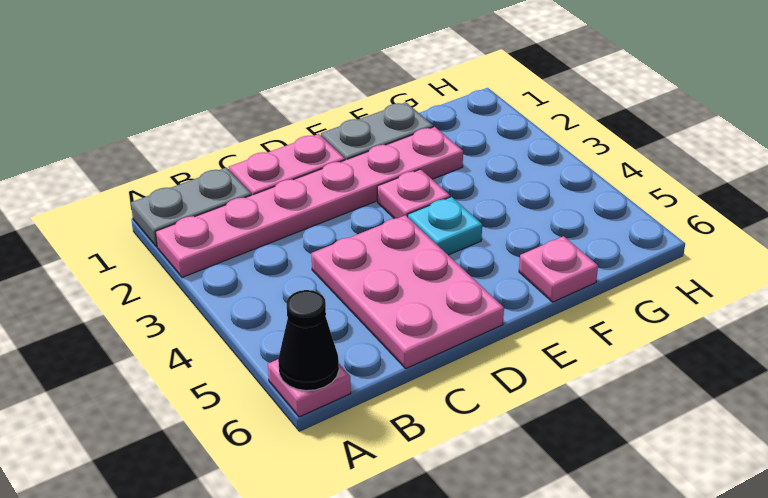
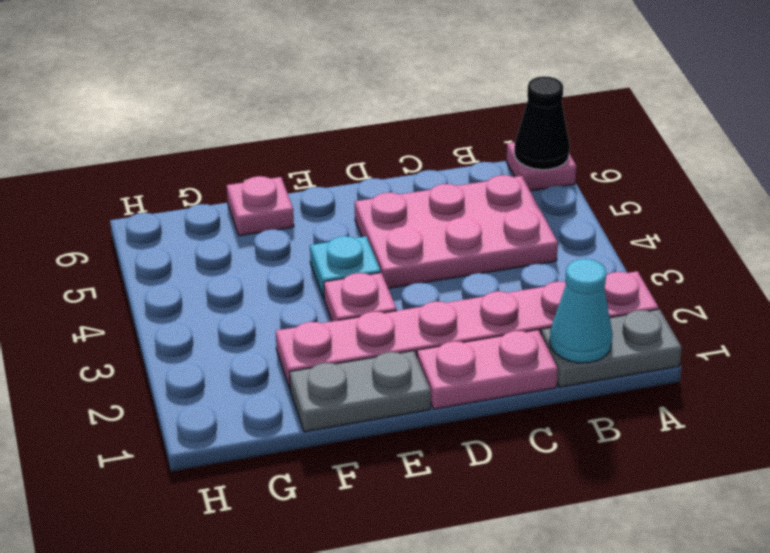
none -> cyan cone B1 level 2
pink plate C4:D6 level 1 -> pink plate B4:D5 level 1

